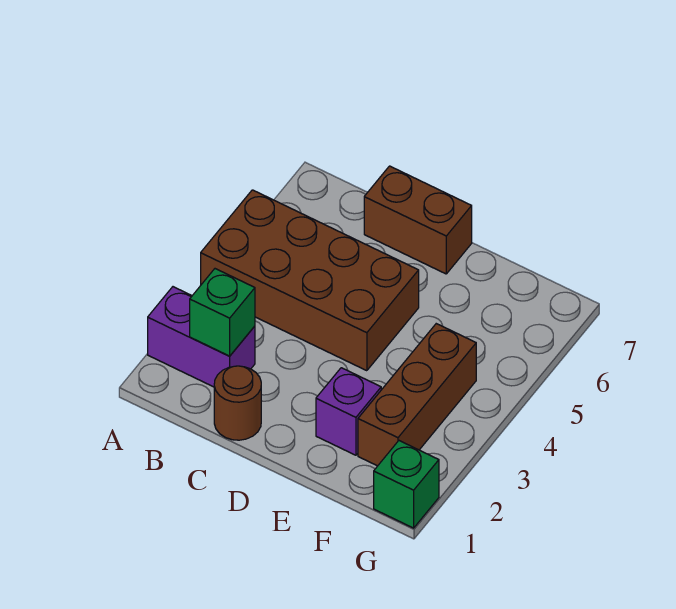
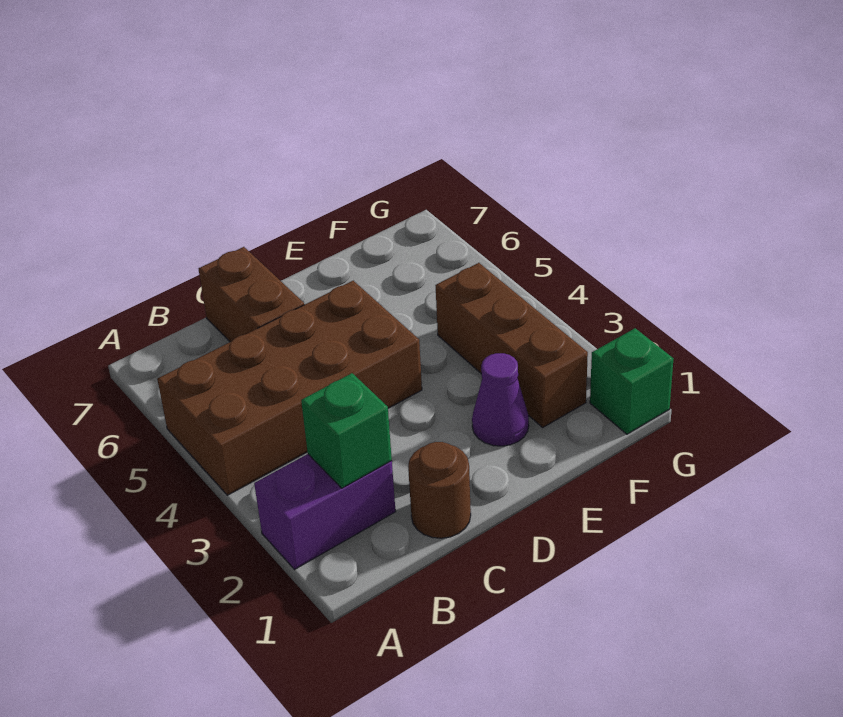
brown brick C7:D7 level 1 -> brown brick C6:C7 level 1
purple brick E2 level 1 -> purple cone E2 level 1

